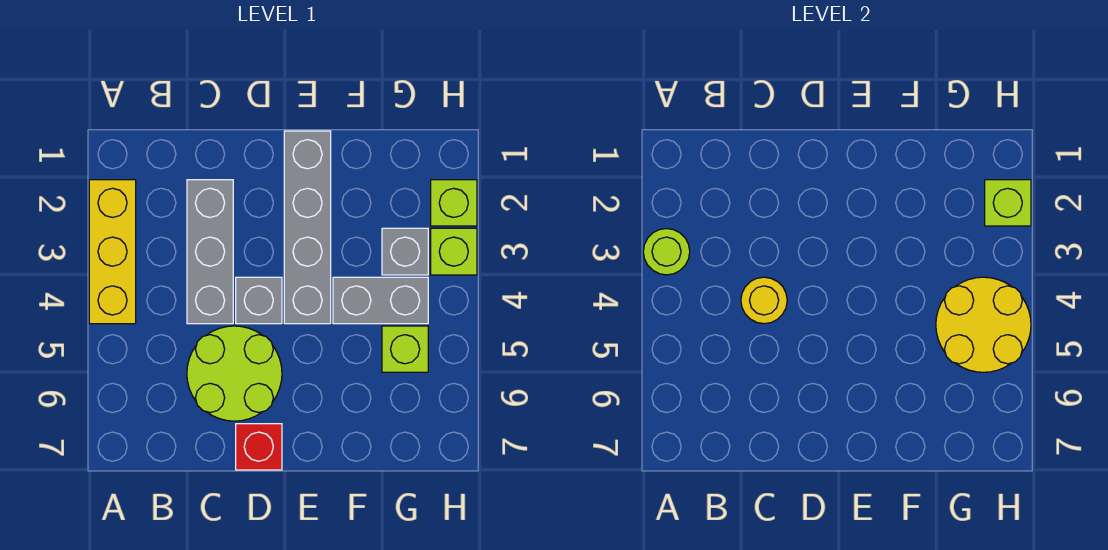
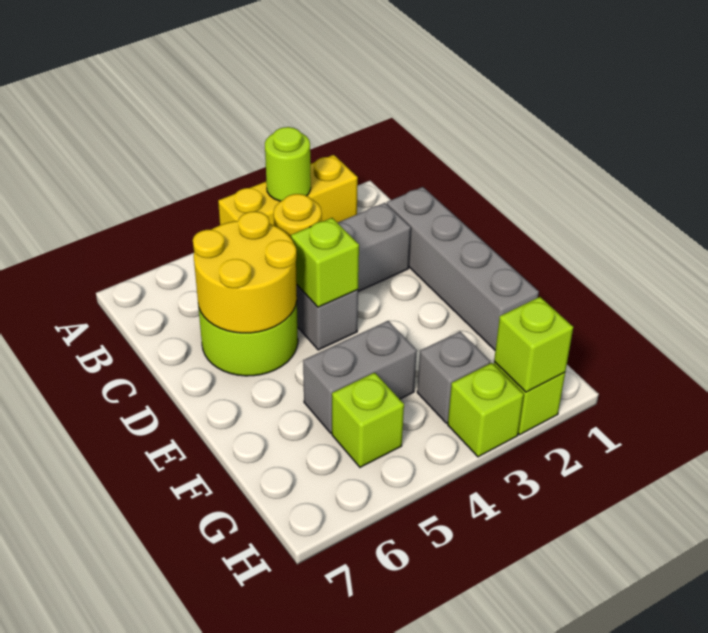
none -> lime brick D4 level 2
red brick D7 level 1 -> none
grey brick E1:E4 level 1 -> grey brick C1:F1 level 1
grey brick F4:G4 level 1 -> grey brick F4:F5 level 1
yellow round brick G4:H5 level 2 -> yellow round brick C5:D6 level 2

